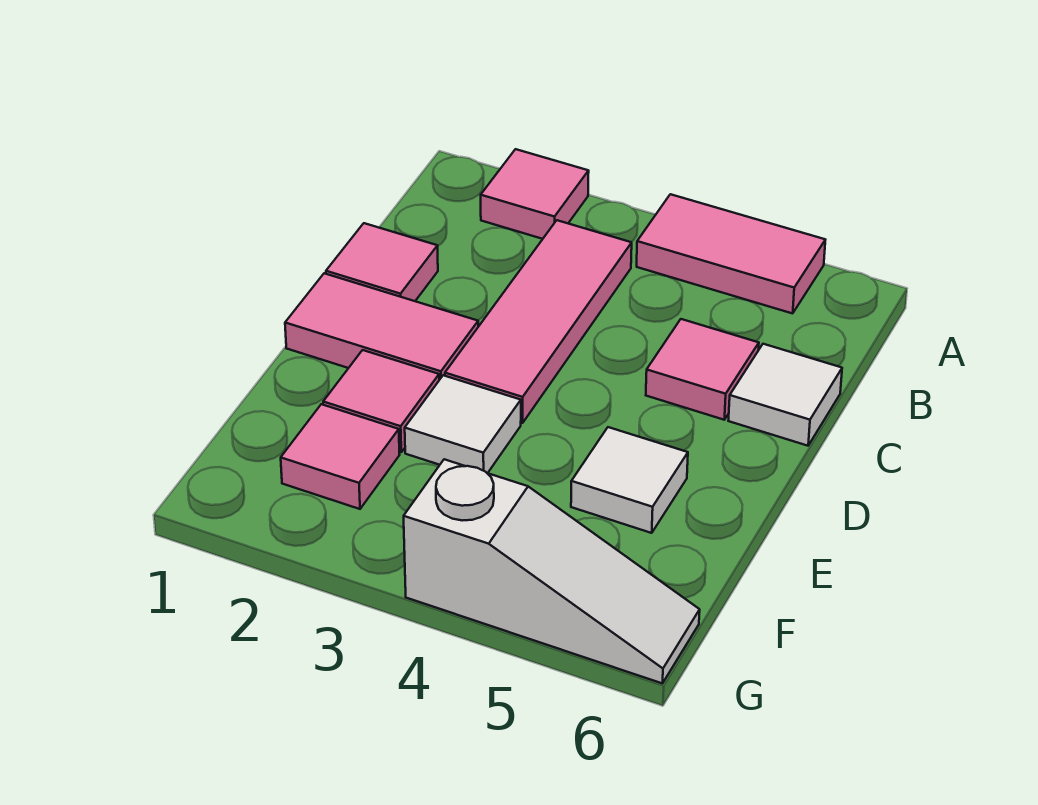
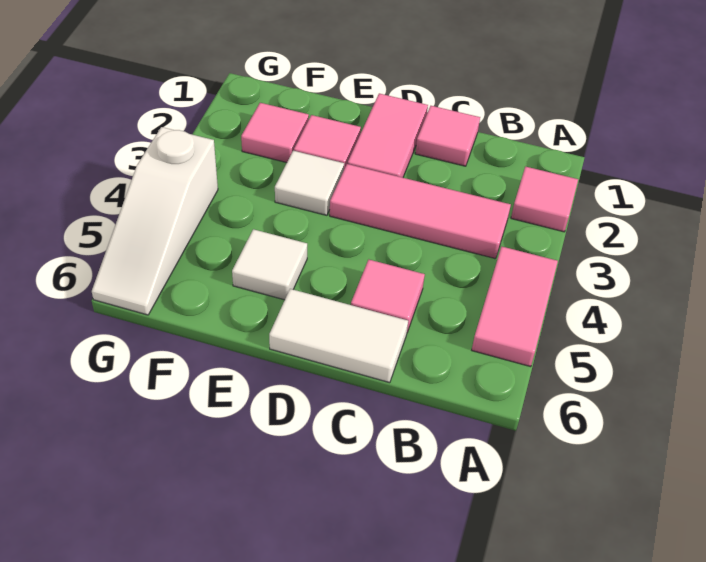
white tile C6 level 1 -> white tile C6:D6 level 1

